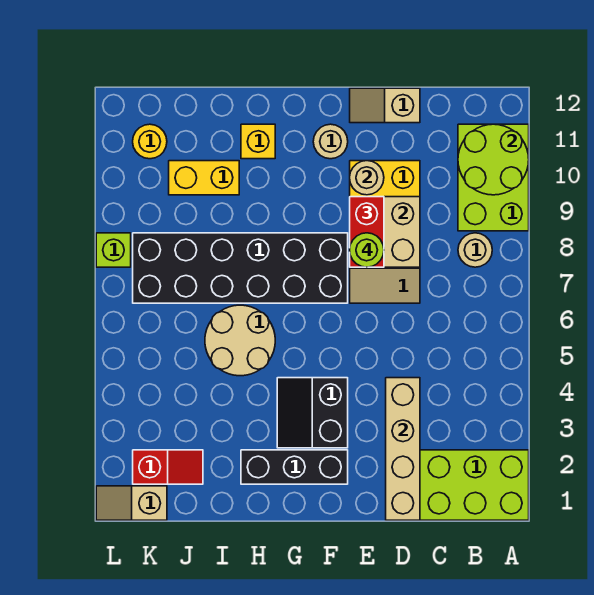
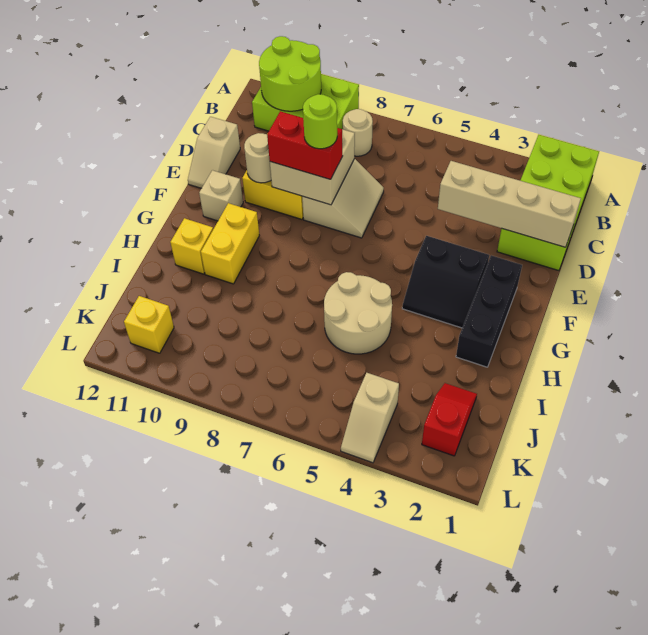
black brick F7:K8 level 1 -> none
tan round brick F11 level 1 -> tan brick F11 level 1
yellow brick I10:J10 level 1 -> yellow brick G10:H10 level 1
tan slope K1:L1 level 1 top K -> tan slope K4:L4 level 1 top K
yellow round brick K11 level 1 -> yellow brick K11 level 1
lime brick L8 level 1 -> none

